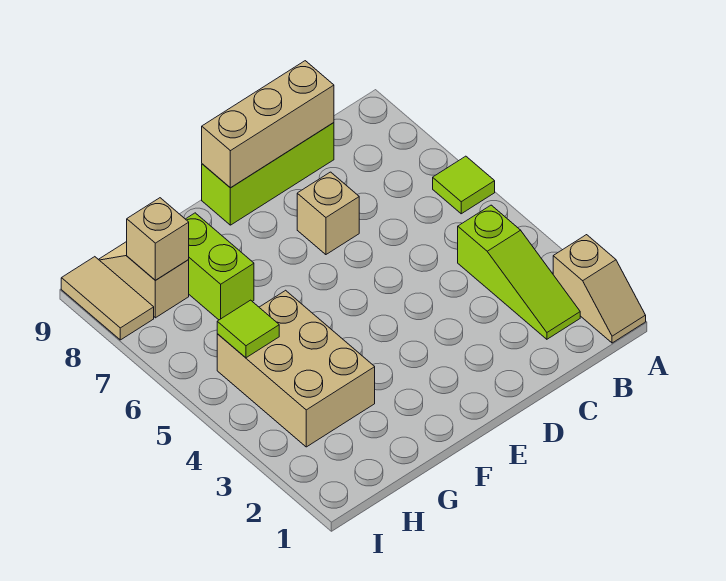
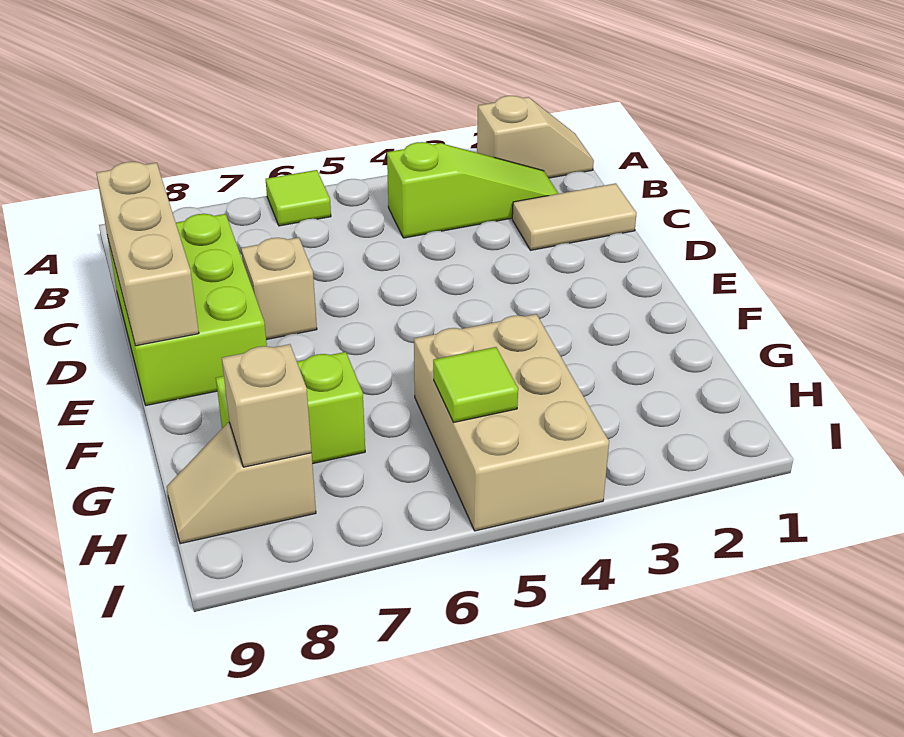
lime brick C9:E9 level 1 -> lime brick C8:E9 level 1
tan brick G3:H5 level 1 -> tan brick G4:I5 level 1
tan tile I8:I9 level 1 -> tan tile C1:C2 level 1

